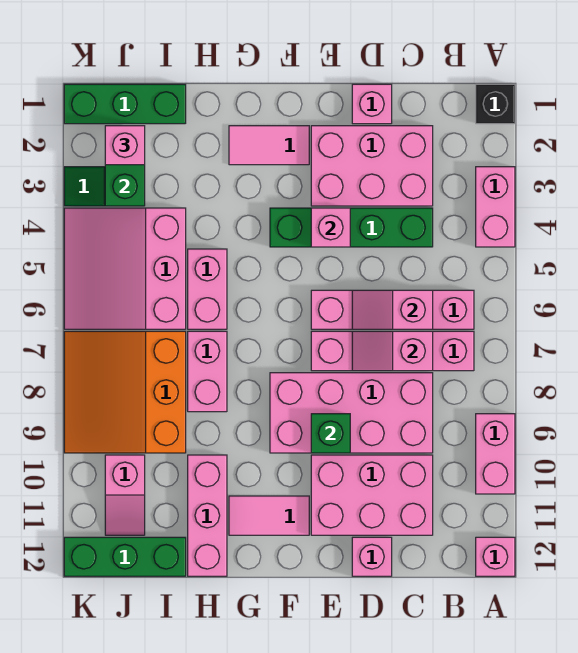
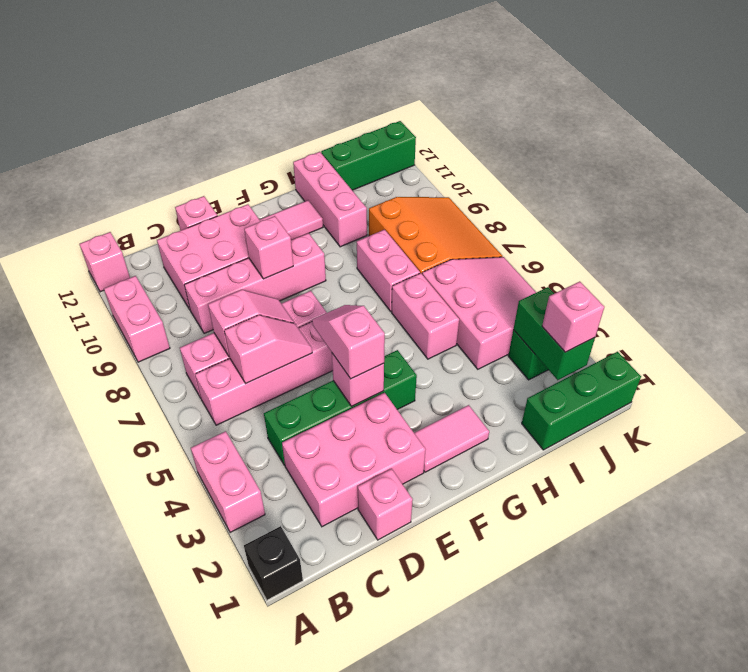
pink brick C8:F9 level 1 -> pink brick C9:F9 level 1
green brick E9 level 2 -> pink brick E9 level 2
pink slope J10:J11 level 1 top 10 -> pink slope E4:E5 level 3 top 4

